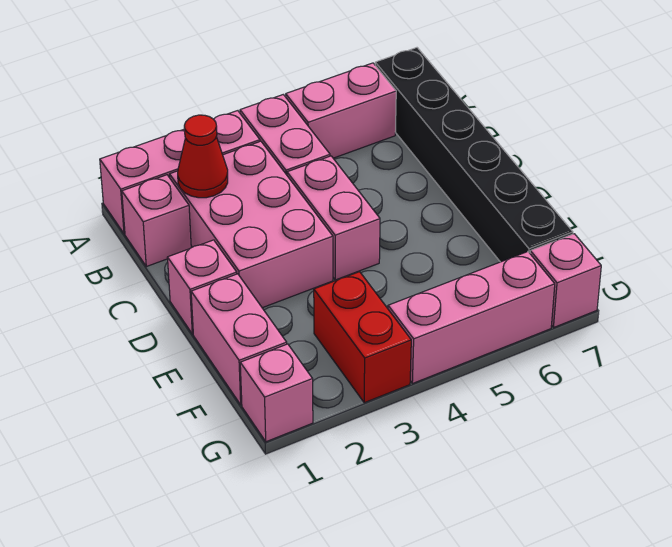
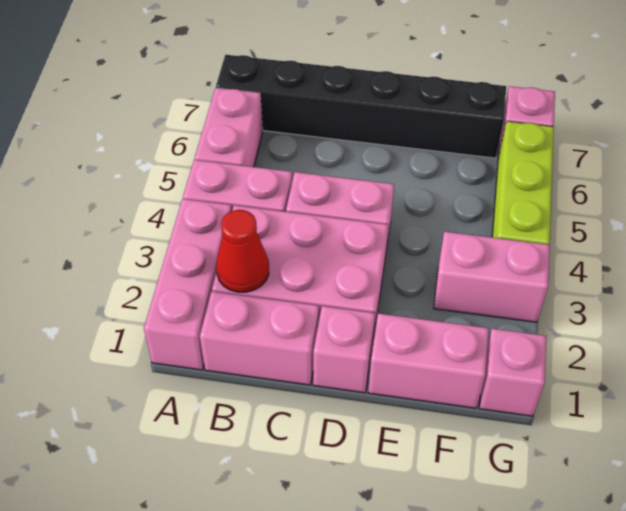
pink brick B1 level 1 -> pink brick B1:C1 level 1
red brick F3:G3 level 1 -> pink brick F3:G3 level 1
pink brick G4:G6 level 1 -> lime brick G4:G6 level 1

